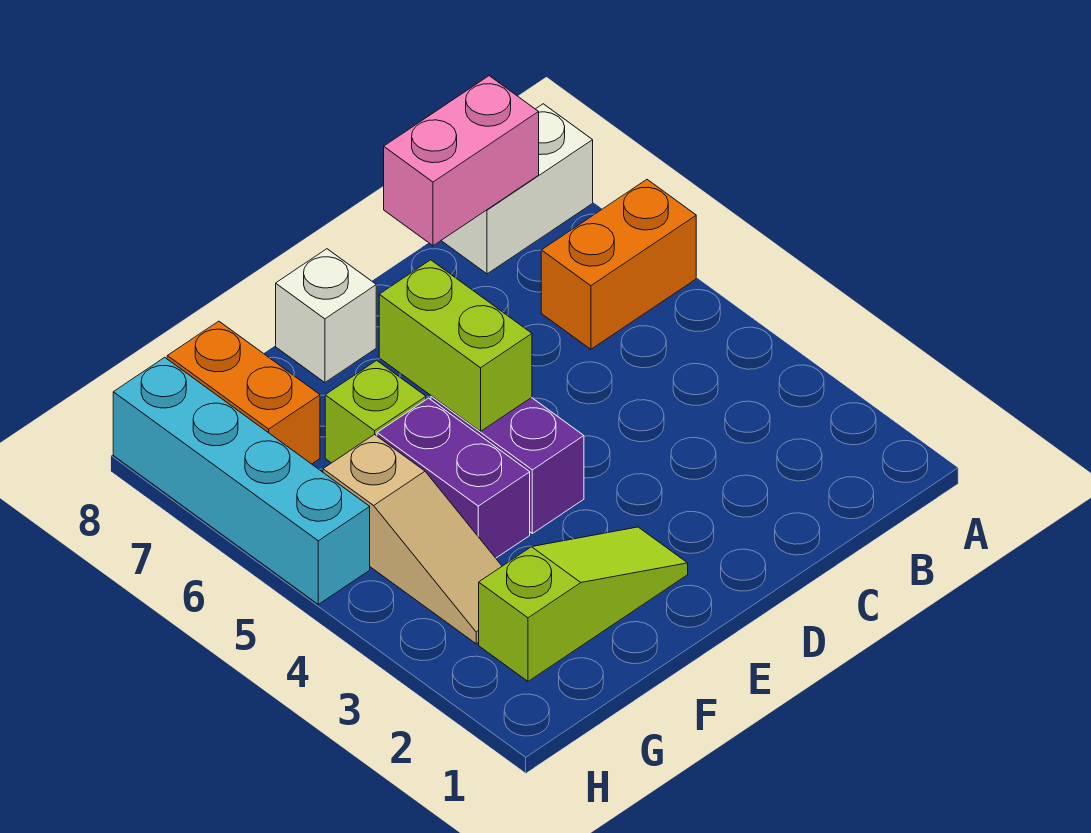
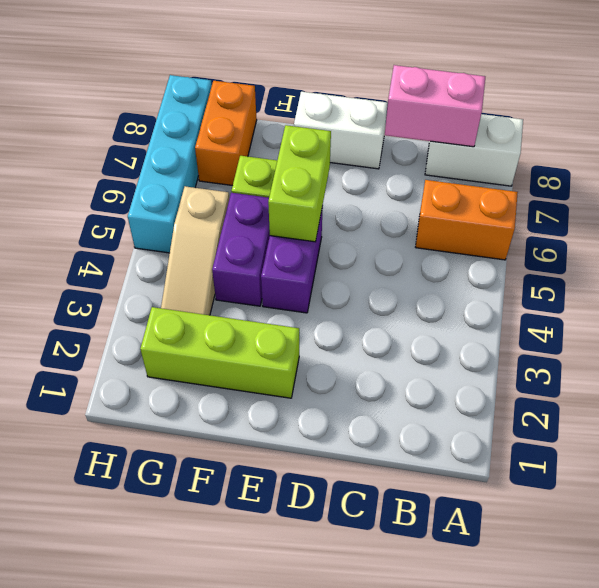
lime slope E2:G2 level 1 top G -> lime brick E2:G2 level 1
white brick E8 level 1 -> white brick D8:E8 level 1

